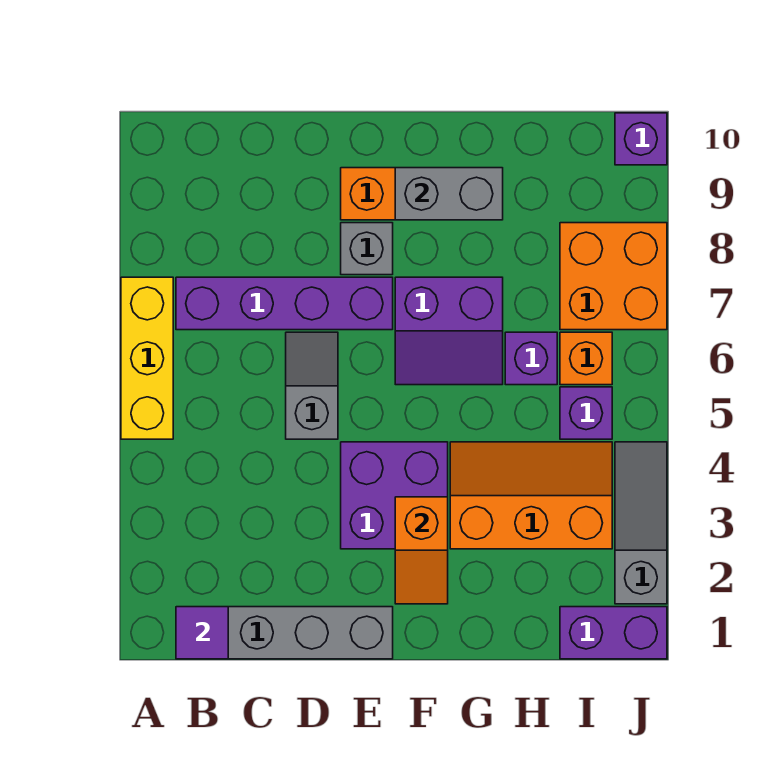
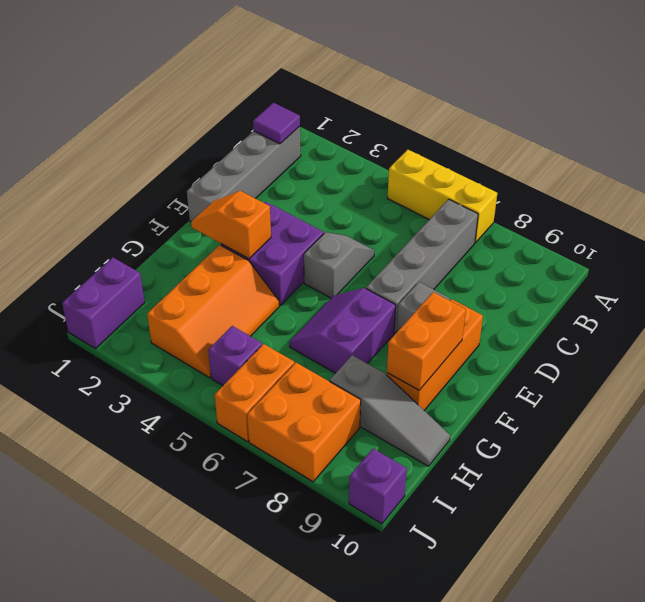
purple brick B7:E7 level 1 -> grey brick B7:E7 level 1
grey slope D5:D6 level 1 top 5 -> grey slope D5:E5 level 1 top E
grey brick F9:G9 level 2 -> orange brick F9:G9 level 2
purple brick H6 level 1 -> none
orange brick I6 level 1 -> orange brick I6:J6 level 1
grey slope J2:J4 level 1 top 2 -> grey slope H8:H10 level 1 top 8

